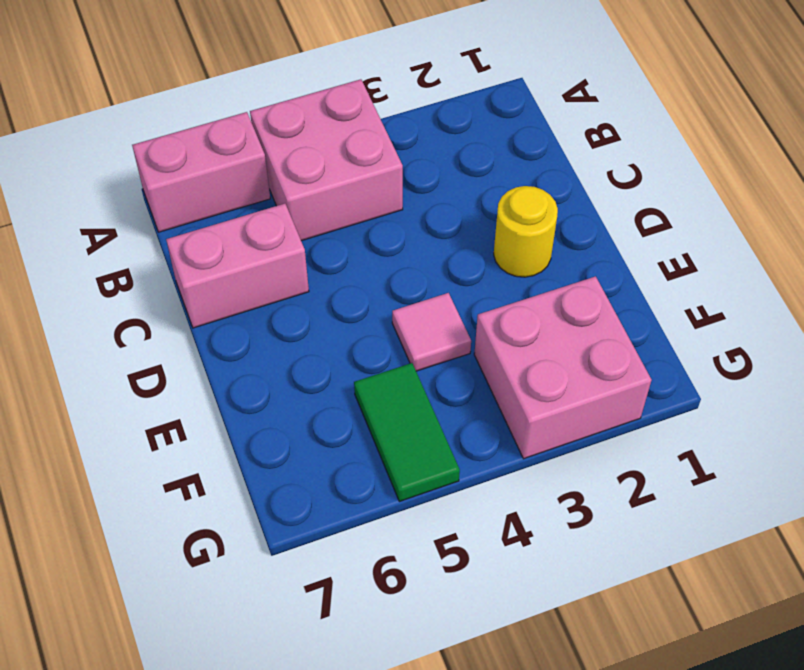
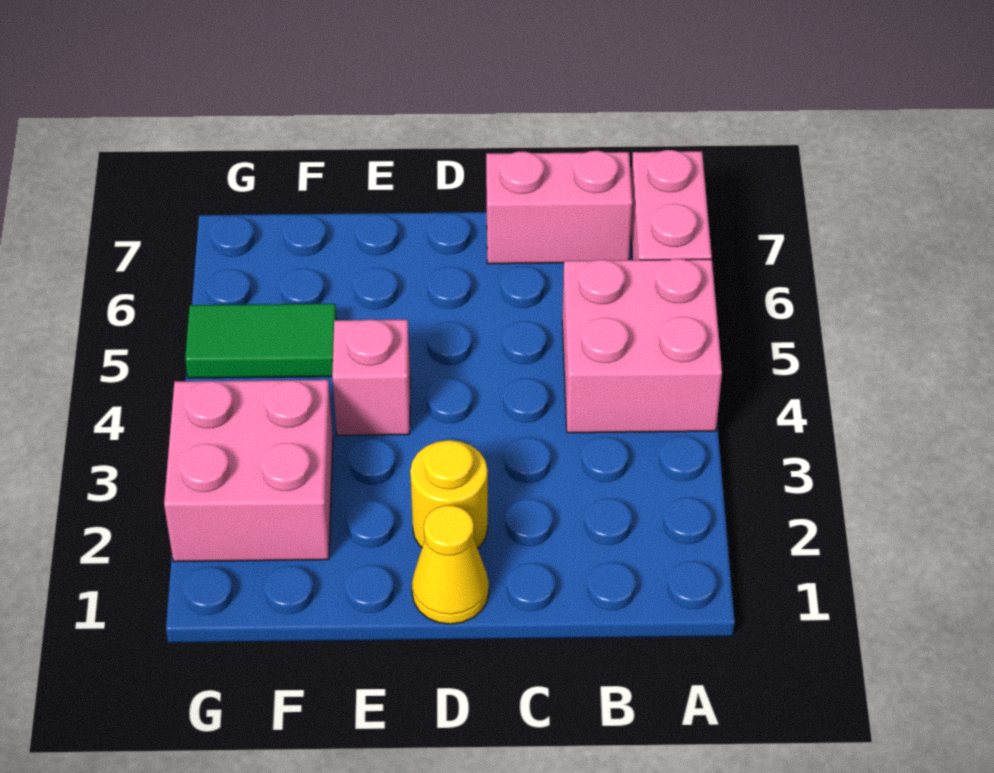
pink brick C6:C7 level 1 -> pink brick B7:C7 level 1
none -> yellow cone D1 level 1
pink tile E4 level 1 -> pink brick E4 level 1

